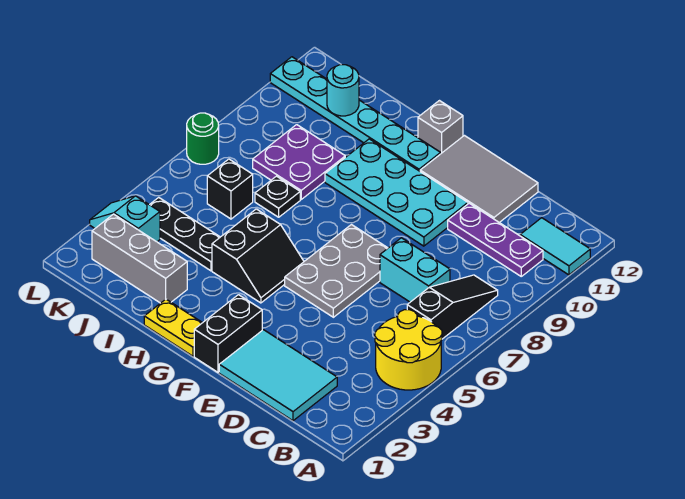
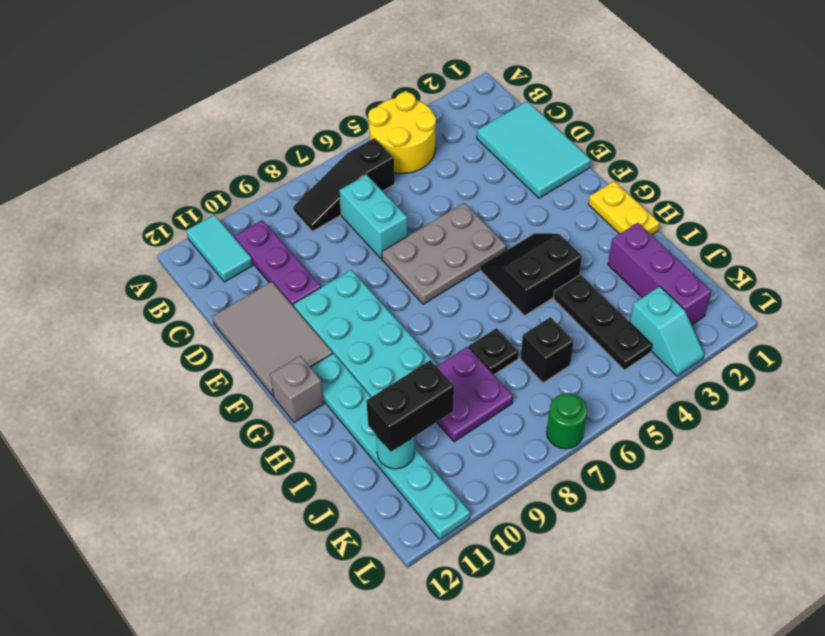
black brick F1:F2 level 1 -> black brick J10:J11 level 3
grey brick I2:K2 level 1 -> purple brick I2:K2 level 1

